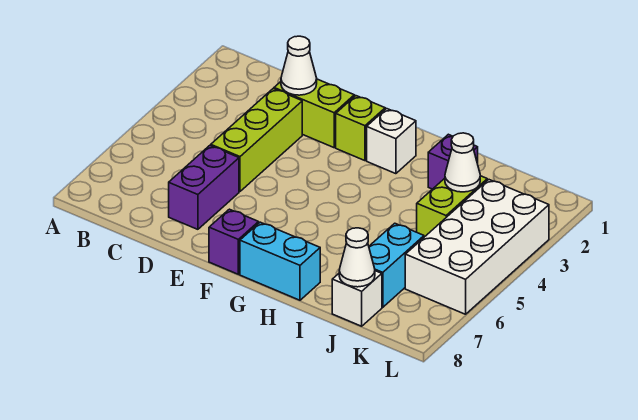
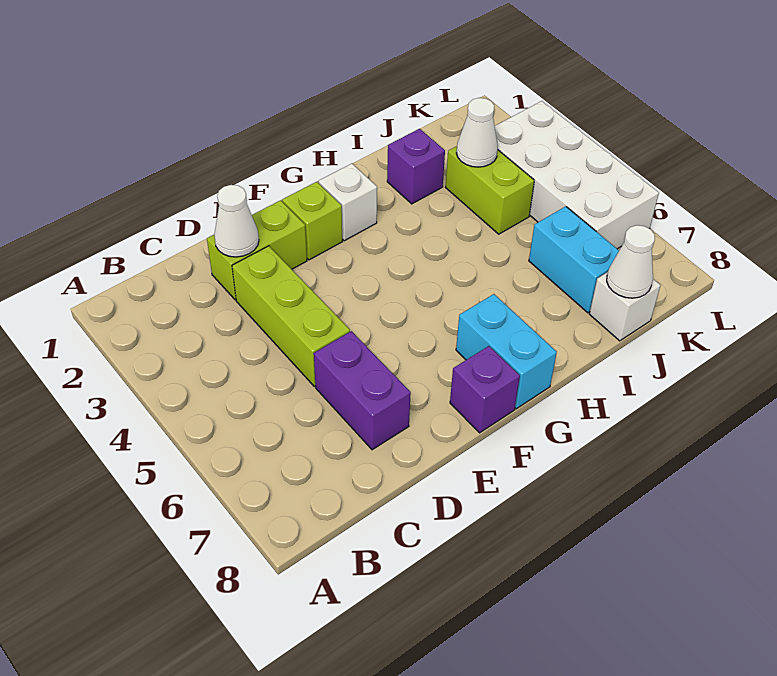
cyan brick G8:H8 level 1 -> cyan brick G7:G8 level 1

